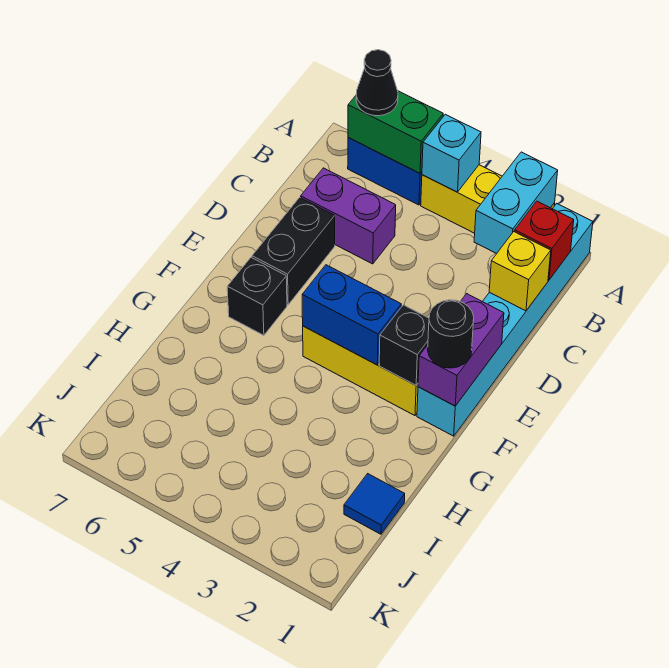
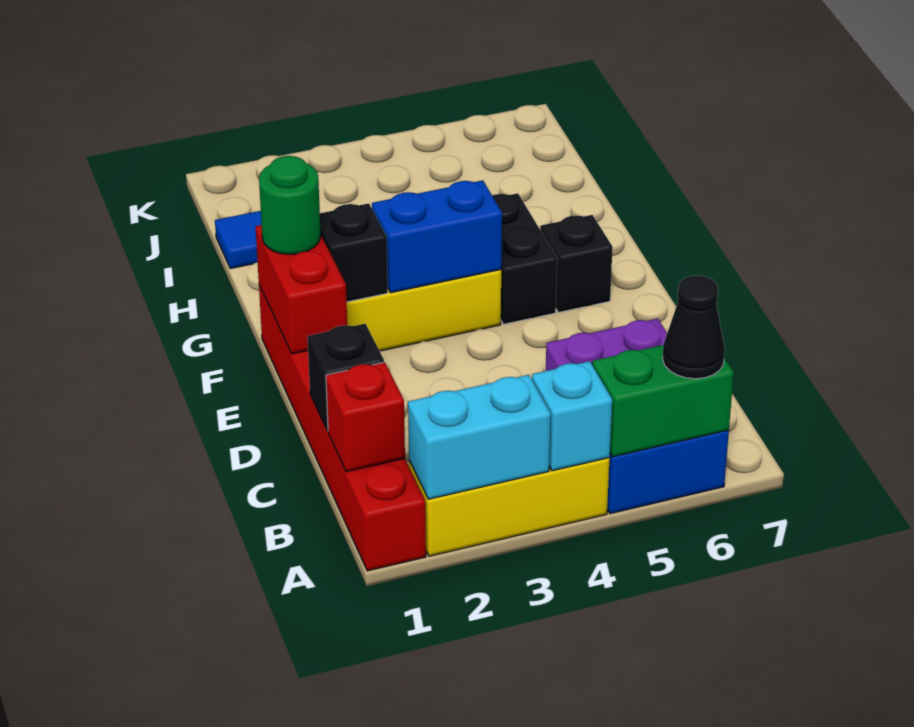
cyan brick A1:F1 level 1 -> red brick A1:F1 level 1
cyan brick A2:B2 level 2 -> cyan brick A2:A3 level 2
yellow brick C1 level 2 -> black brick C1 level 2
black brick D6:E6 level 1 -> black brick F5:G5 level 1
purple brick E1:F1 level 2 -> red brick E1:F1 level 2
black round brick F1 level 3 -> green round brick F1 level 3

